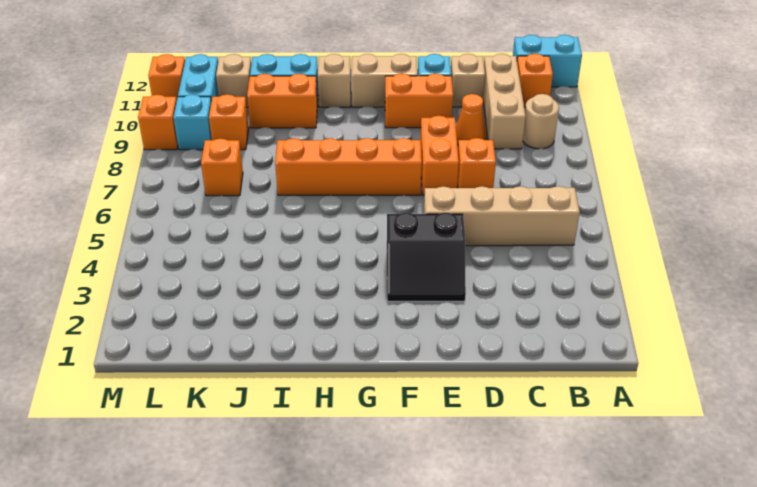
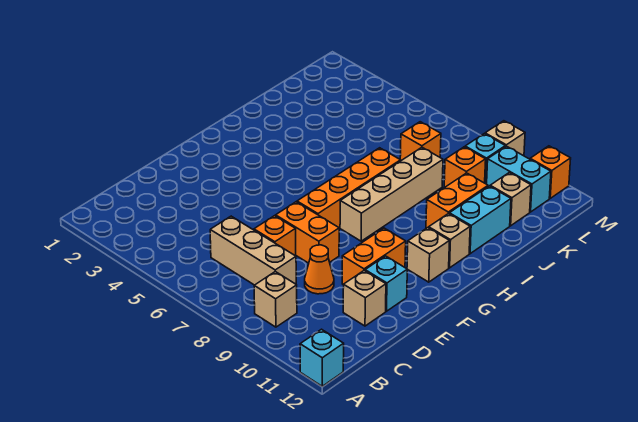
cyan brick A12:B12 level 1 -> cyan brick A12 level 1
tan brick B5:E5 level 1 -> tan brick G8:J8 level 1
tan round brick B9 level 1 -> tan brick B9 level 1
orange brick B11 level 1 -> none
tan brick C9:C11 level 1 -> tan brick C6:C8 level 1
black slope E3:F4 level 1 top 4 -> none
tan brick F11:G11 level 1 -> tan brick G11 level 1
orange brick M9 level 1 -> tan brick M9 level 1

